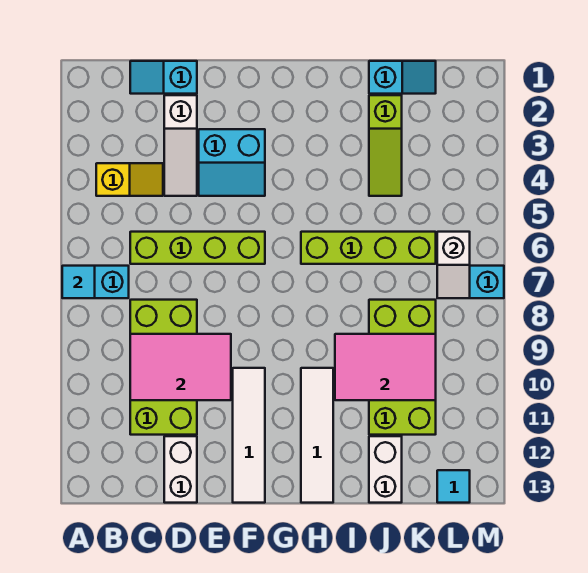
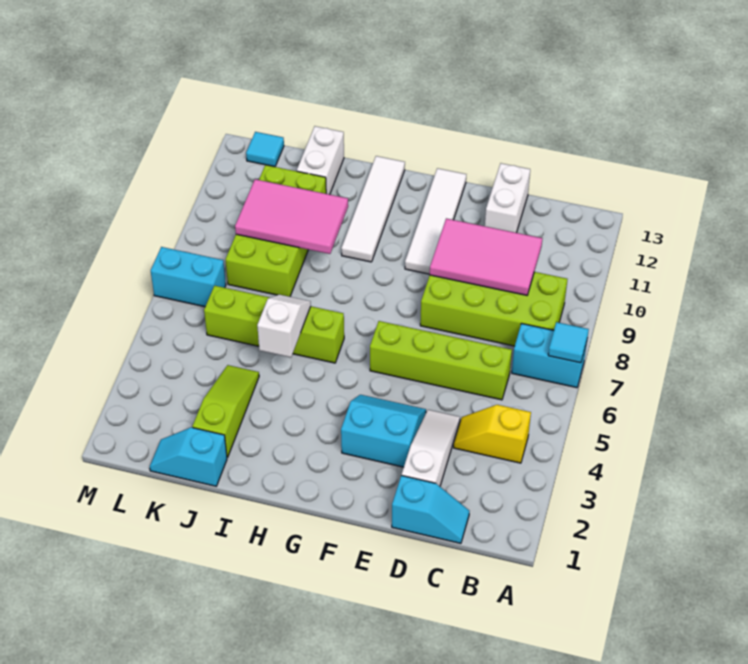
lime brick C8:D11 level 1 -> lime brick B8:E9 level 1
white slope L6:L7 level 2 top 6 -> white slope I5:I6 level 2 top 5

